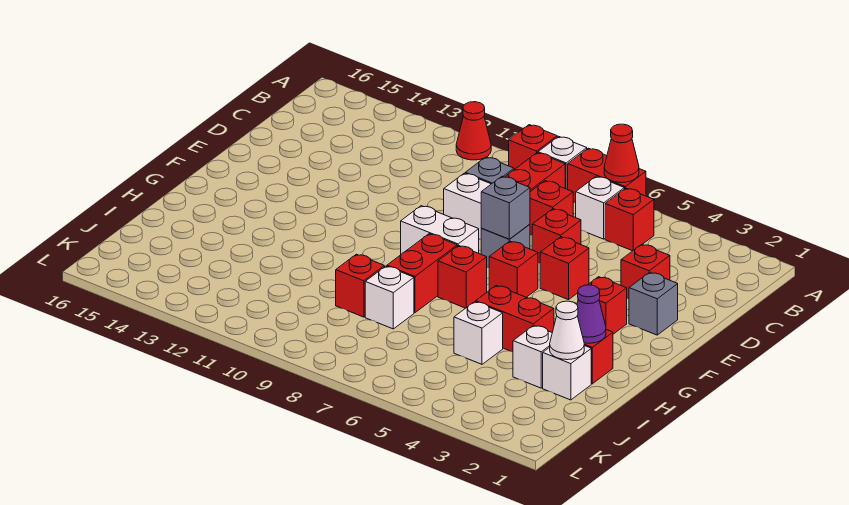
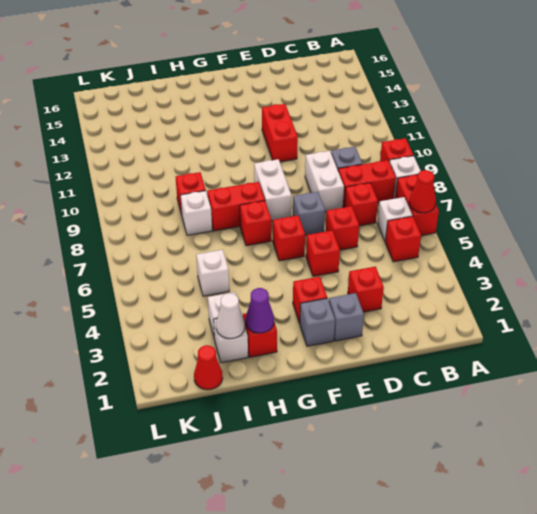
red cone A11 level 1 -> red cone J1 level 1
grey brick E7 level 2 -> grey brick F2 level 1
red brick H4:H5 level 1 -> red brick E11:E12 level 1

